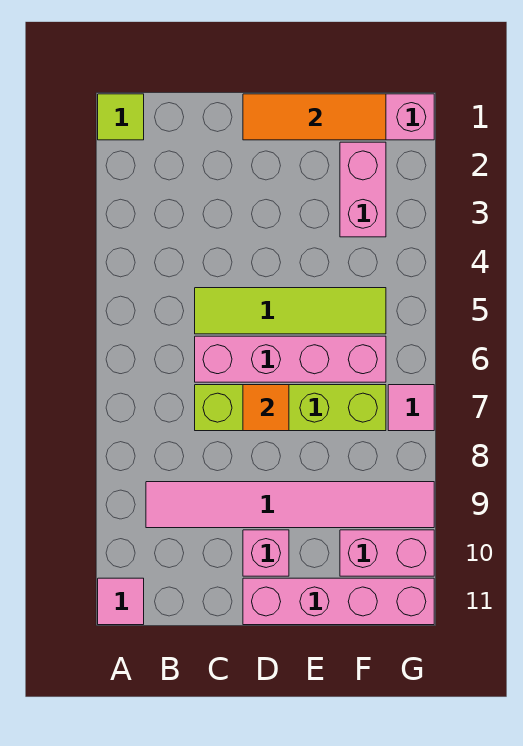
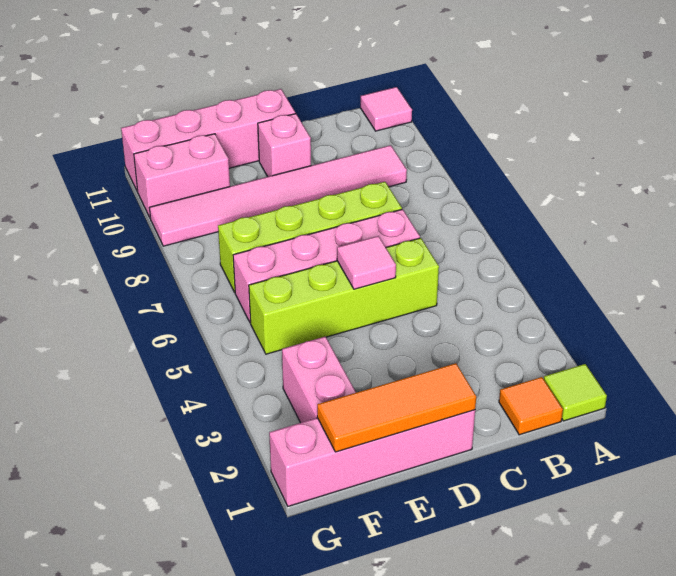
lime tile C5:F5 level 1 -> lime brick C5:F5 level 1
orange tile D7 level 2 -> orange tile B1 level 1
pink tile G7 level 1 -> pink tile D5 level 2

